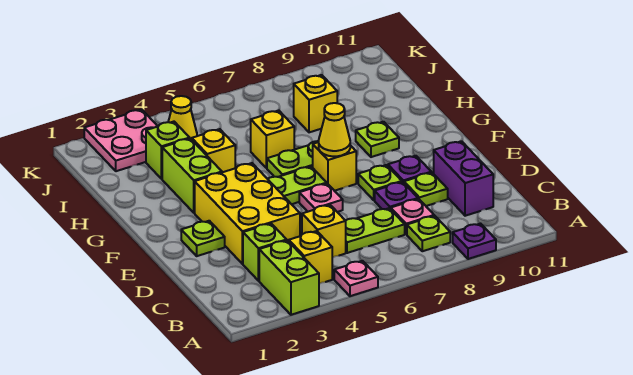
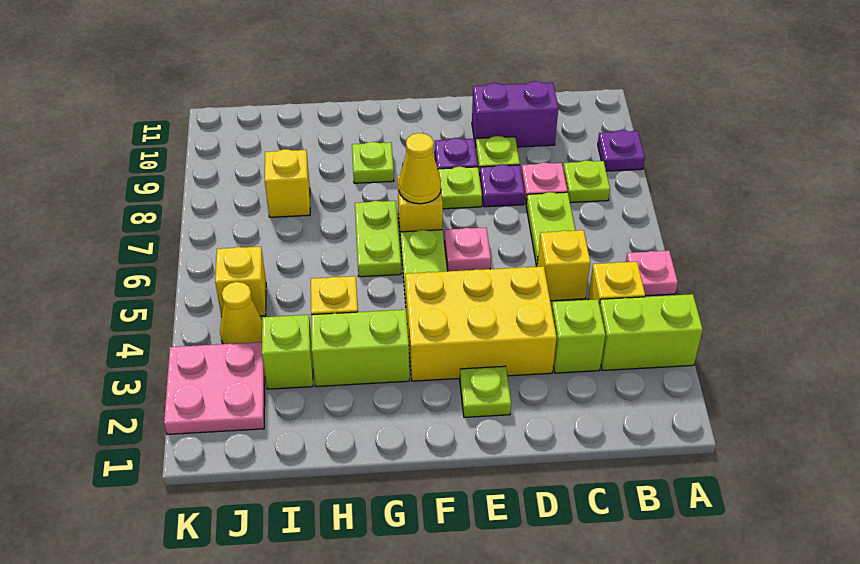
yellow brick H6 level 1 -> yellow brick J5 level 1

